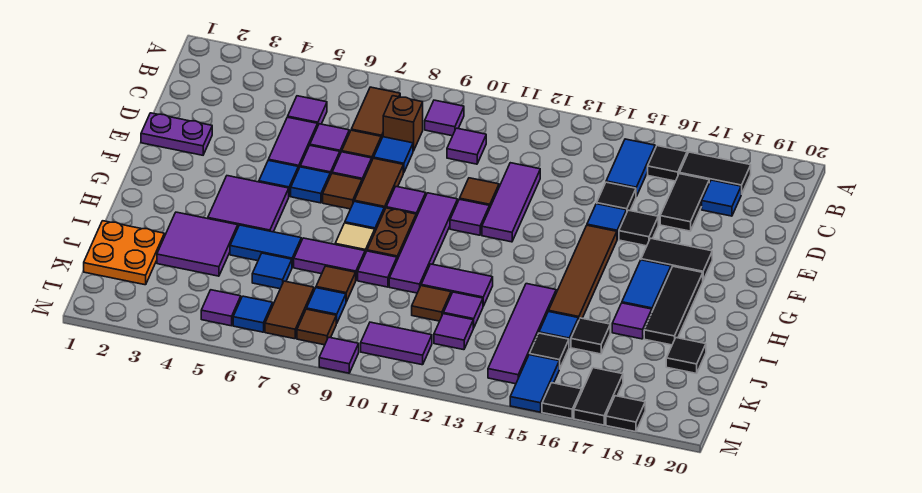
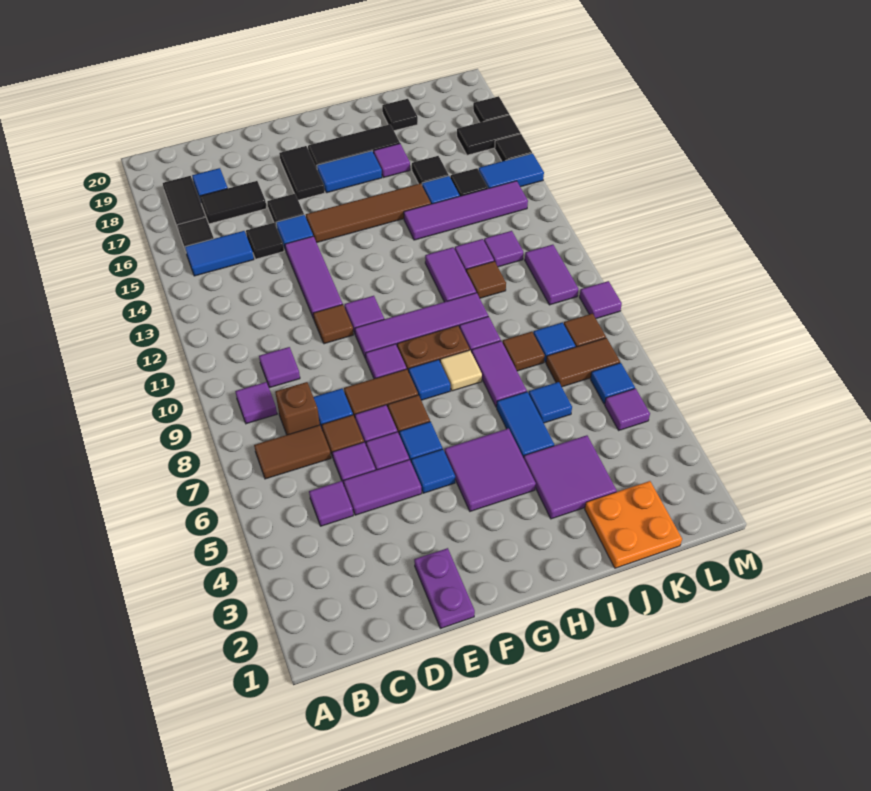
purple tile D12:F12 level 1 -> purple tile E12:E14 level 1

